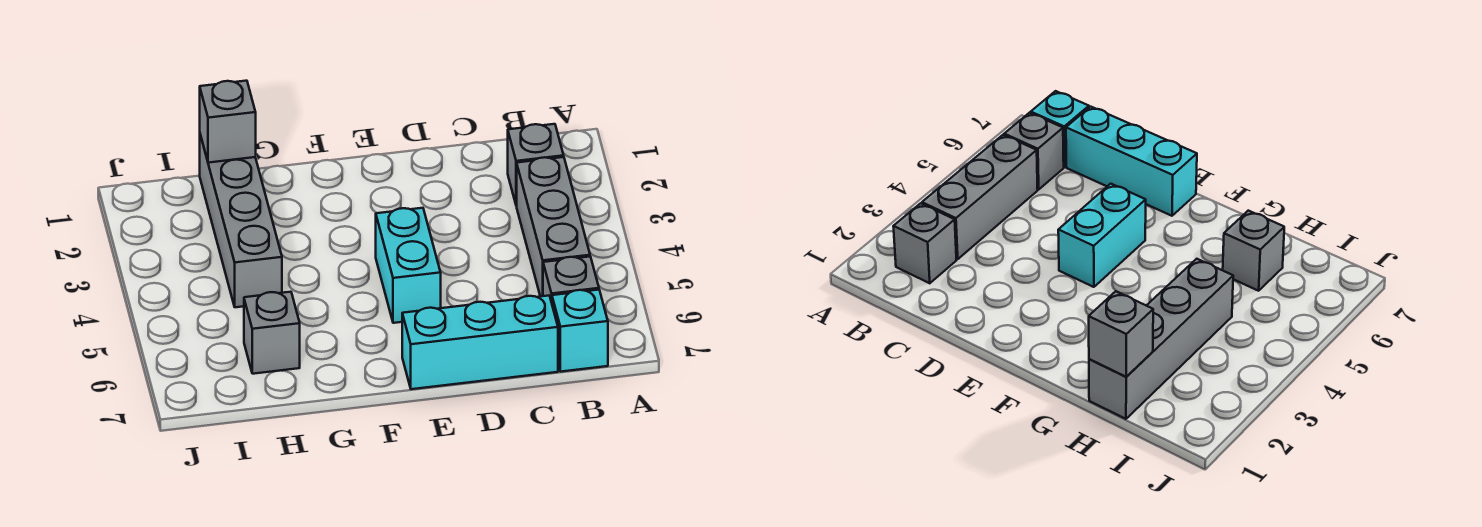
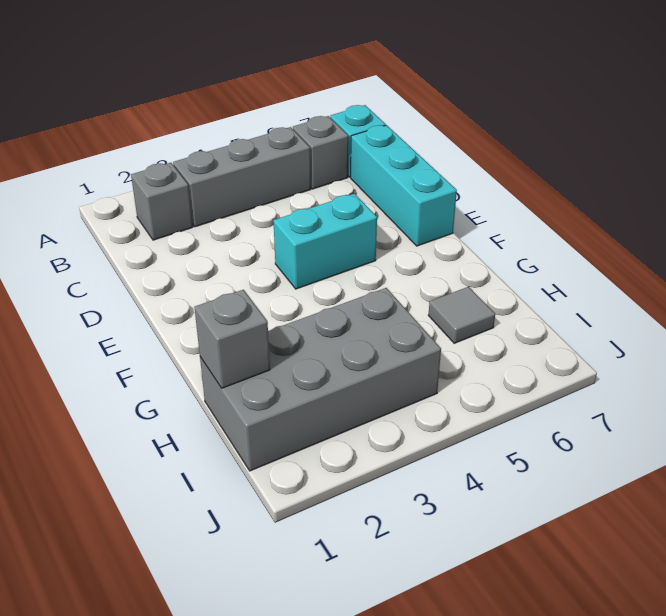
grey brick H1:H4 level 1 -> grey brick H1:I4 level 1
grey brick H6 level 1 -> grey tile H6 level 1

